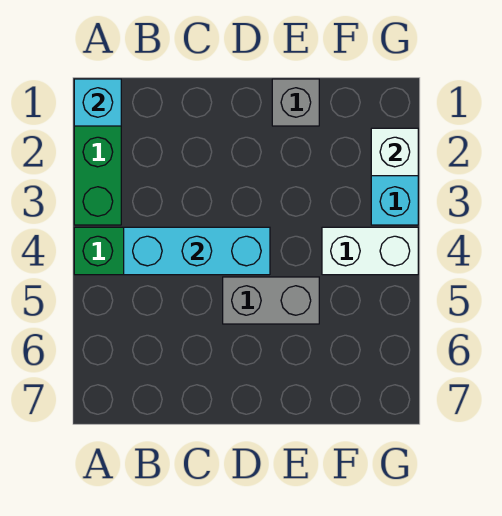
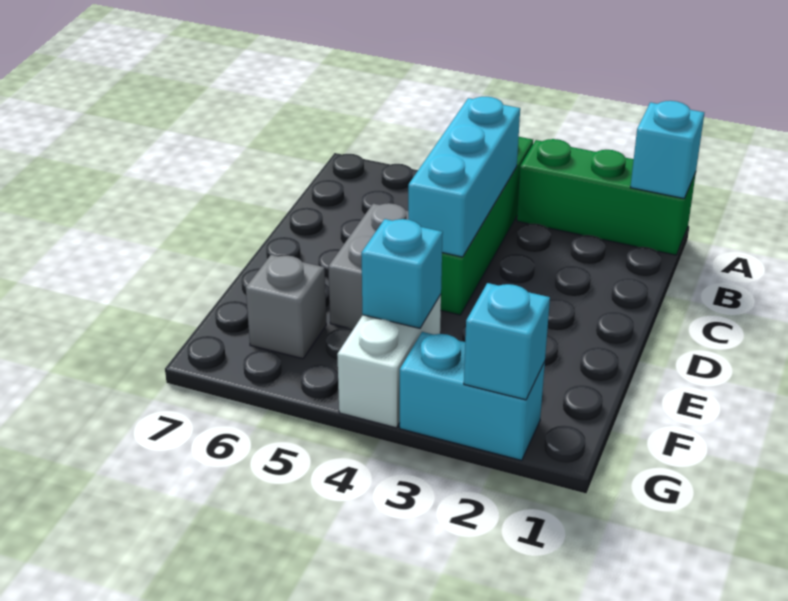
grey brick E1 level 1 -> grey brick F6 level 1
none -> cyan brick F4 level 2
white brick G2 level 2 -> cyan brick G2 level 2

